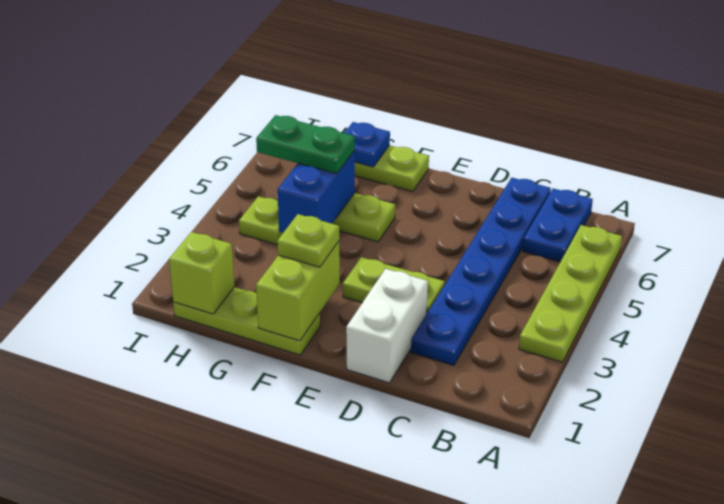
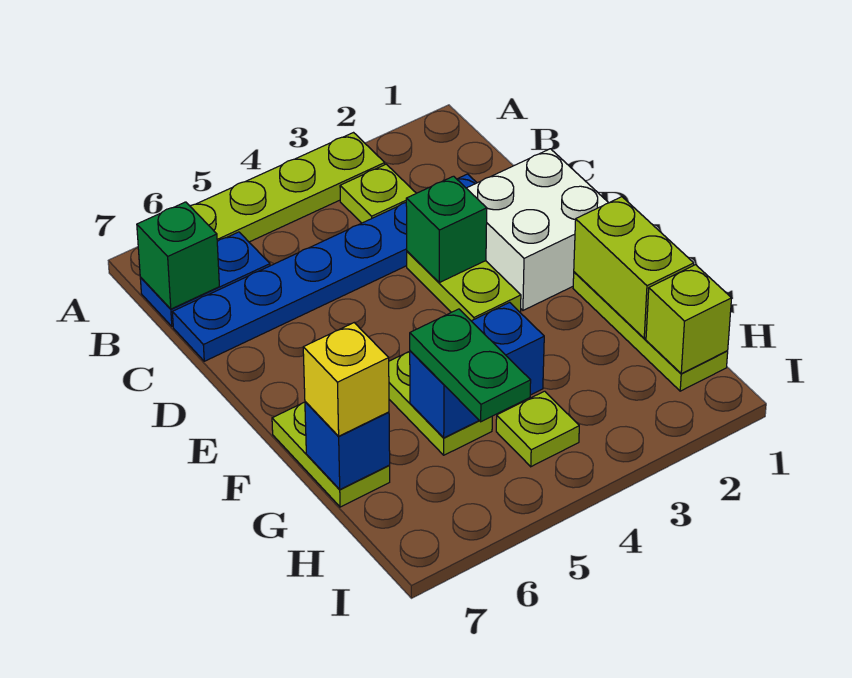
none -> green brick B7 level 2
white brick D1:D2 level 1 -> white brick D1:E2 level 1
none -> green brick D3 level 2
lime brick F1:F2 level 2 -> lime brick F1:G1 level 2
lime plate F2 level 3 -> lime plate B3 level 1
blue plate G7 level 2 -> blue brick G7 level 2
none -> yellow brick G7 level 3

